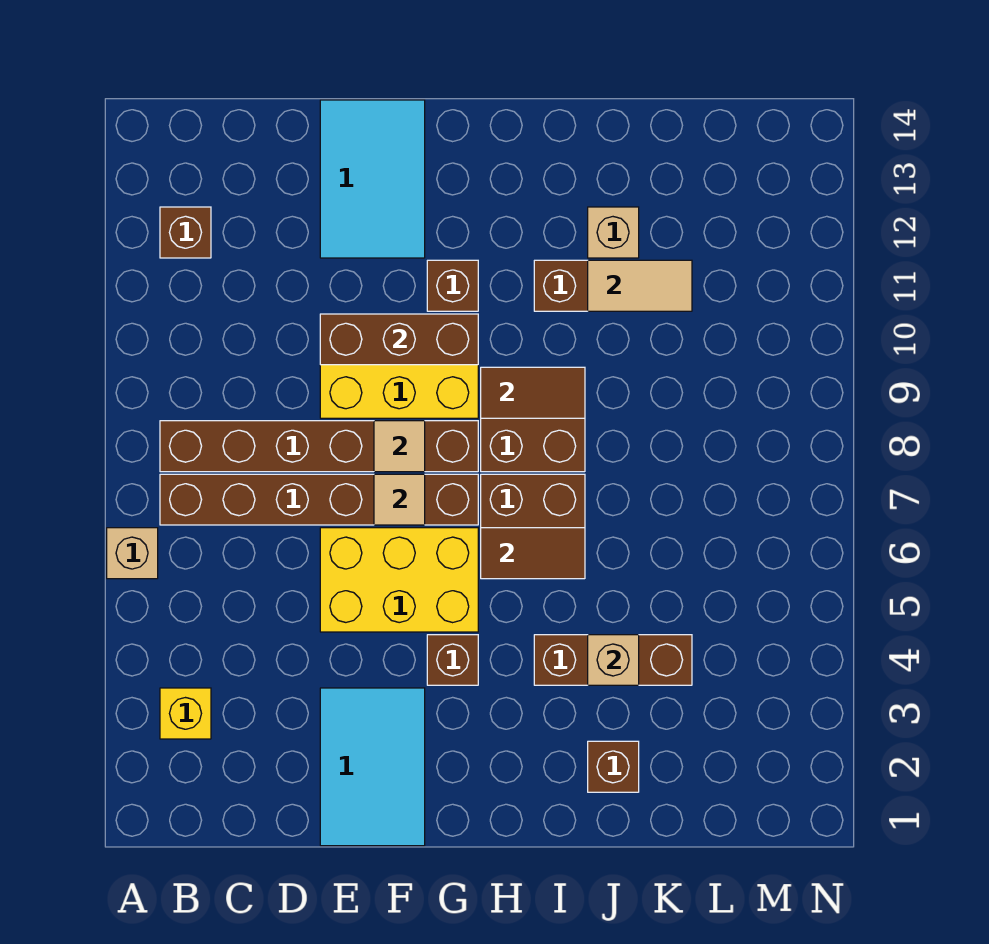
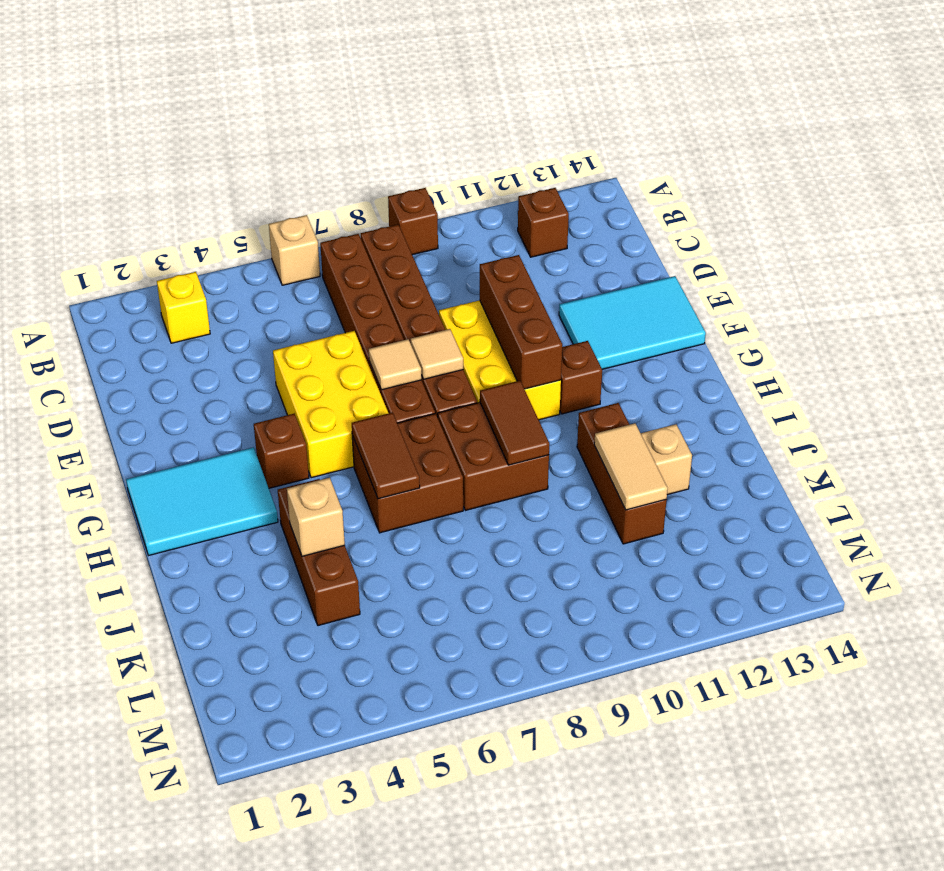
cyan tile E1:F3 level 1 -> cyan tile G1:H3 level 1
brown brick J2 level 1 -> brown brick A9 level 1

